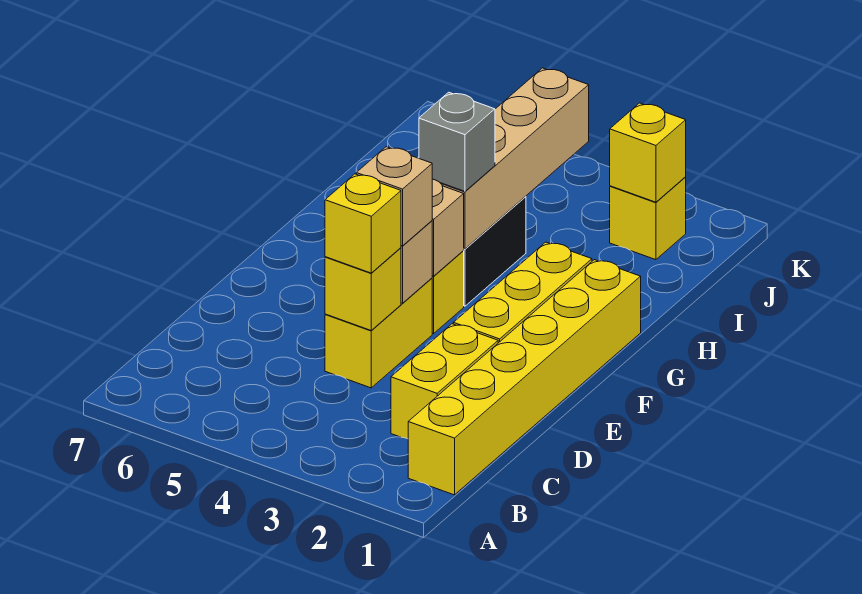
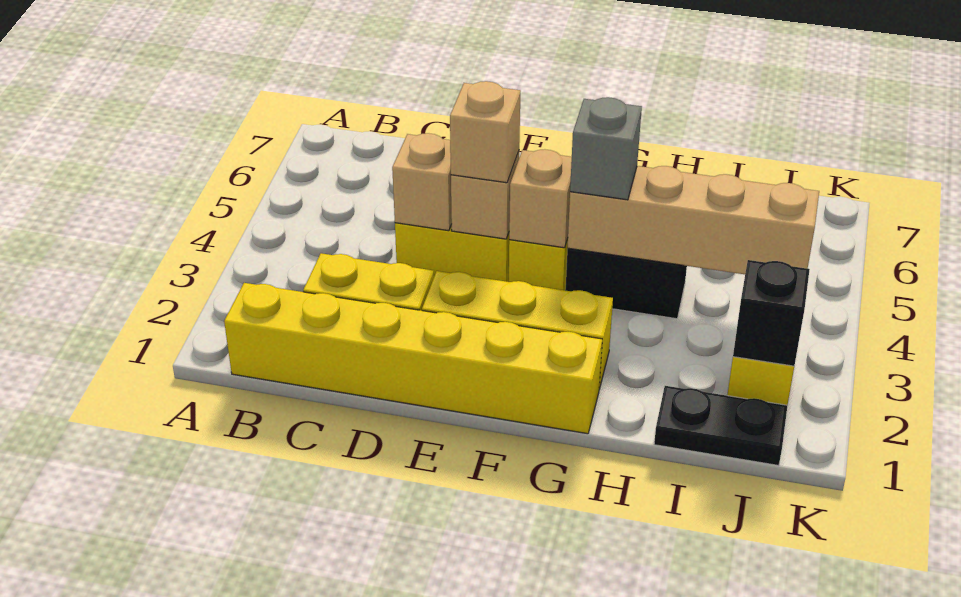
yellow brick D4 level 2 -> tan brick D4 level 2
yellow brick D4 level 3 -> none
none -> black plate I1:J1 level 1
yellow brick J2 level 2 -> black brick J2 level 2

